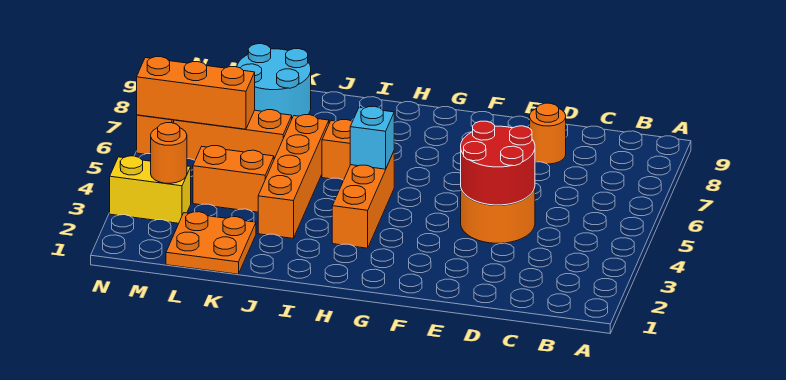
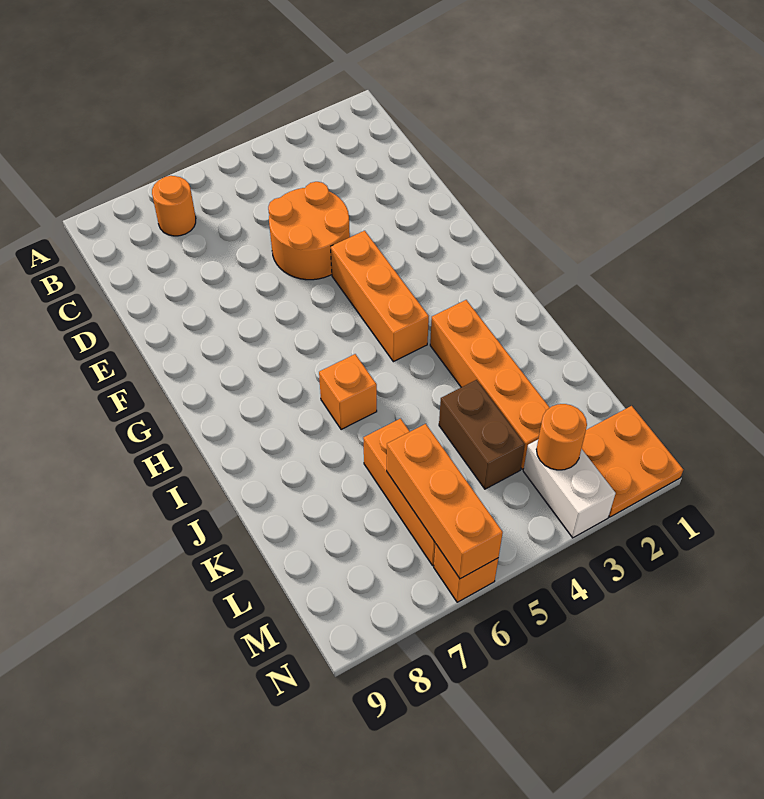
red round brick D4:E5 level 2 -> none
orange round brick D8 level 1 -> orange round brick B7 level 1
orange brick H3:H5 level 1 -> orange brick F4:H4 level 1
cyan brick H5 level 2 -> none
orange brick J3:J6 level 1 -> orange brick I3:L3 level 1
orange plate K1:L2 level 1 -> orange plate M1:N2 level 1
orange brick K4:L4 level 1 -> brown brick K4:L4 level 1
cyan round brick K8:L9 level 1 -> none
yellow brick M3:N3 level 1 -> white brick M3:N3 level 1

